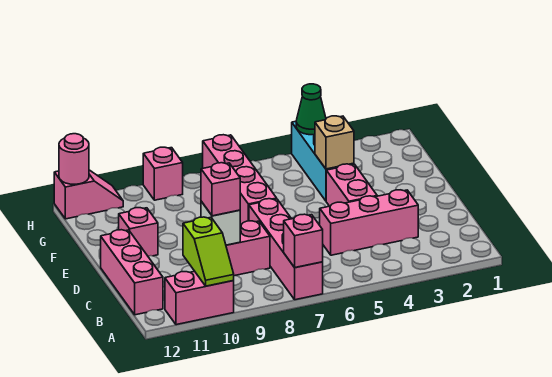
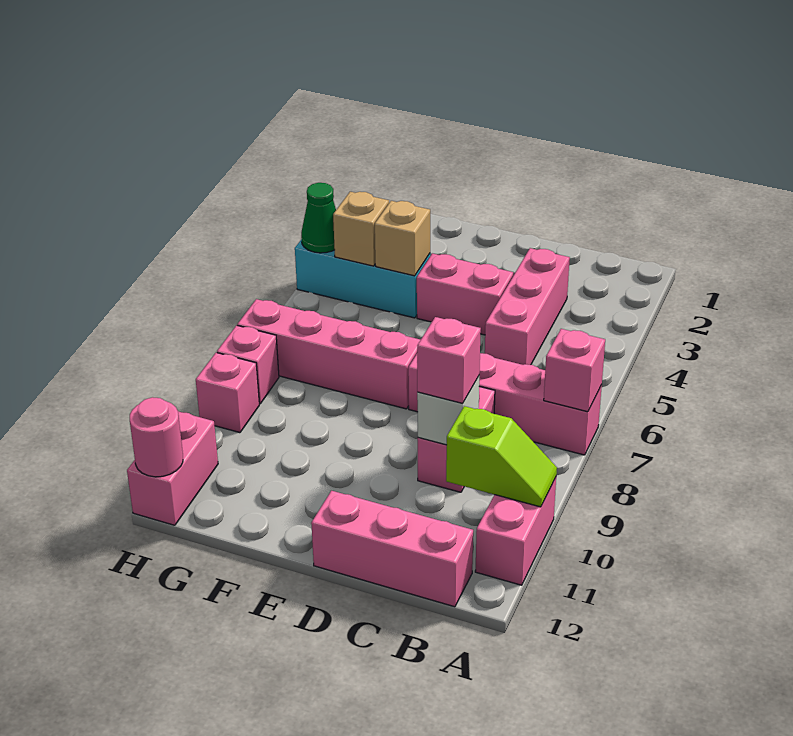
pink brick E11 level 1 -> pink brick H8 level 1
none -> tan brick G4 level 2
pink slope H11:H12 level 1 top 12 -> pink brick H11:H12 level 1

